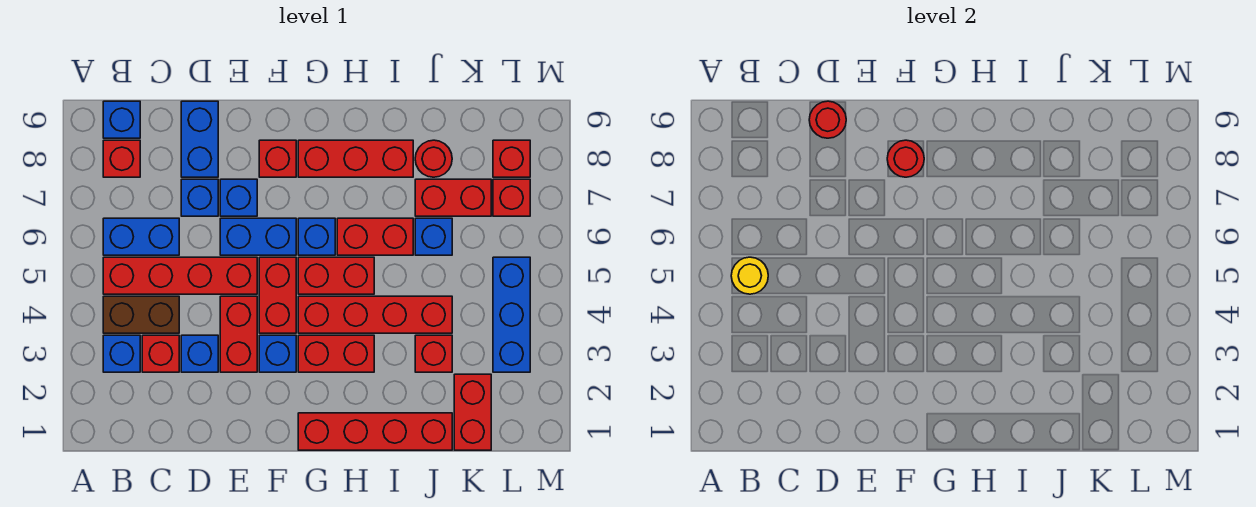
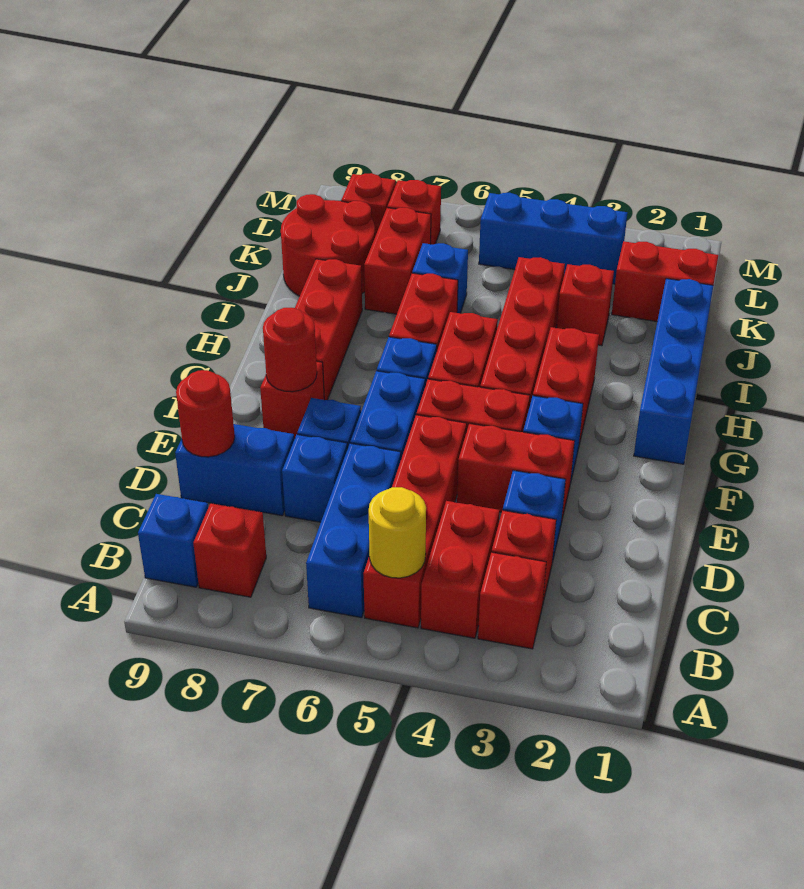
blue brick B3 level 1 -> red brick B3 level 1
brown brick B4:C4 level 1 -> red brick B4:C4 level 1
blue brick B6:C6 level 1 -> blue brick B6:D6 level 1
red brick G1:J1 level 1 -> blue brick G1:J1 level 1
red round brick J8 level 1 -> red round brick J8:K9 level 1

